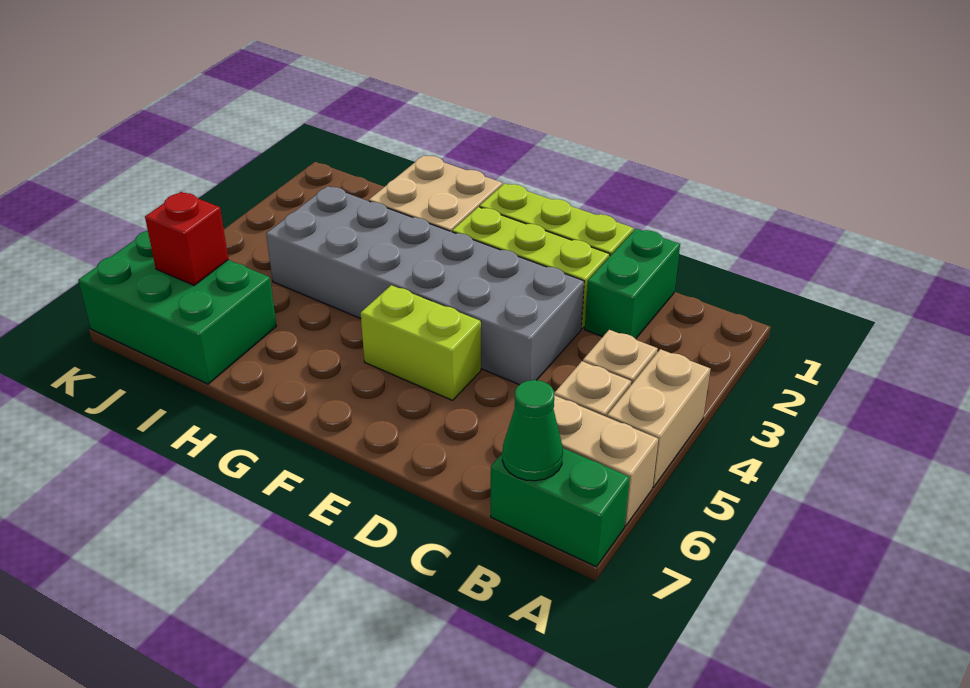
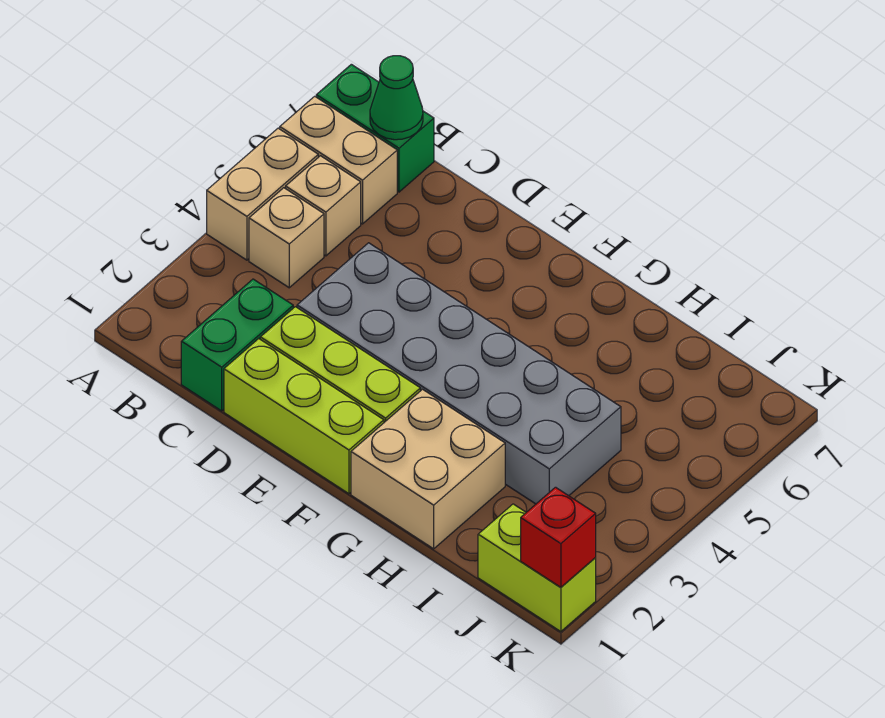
lime brick E5:F5 level 1 -> lime brick J1:K1 level 1
green brick I6:K7 level 1 -> none
red brick J6 level 2 -> red brick K1 level 2

